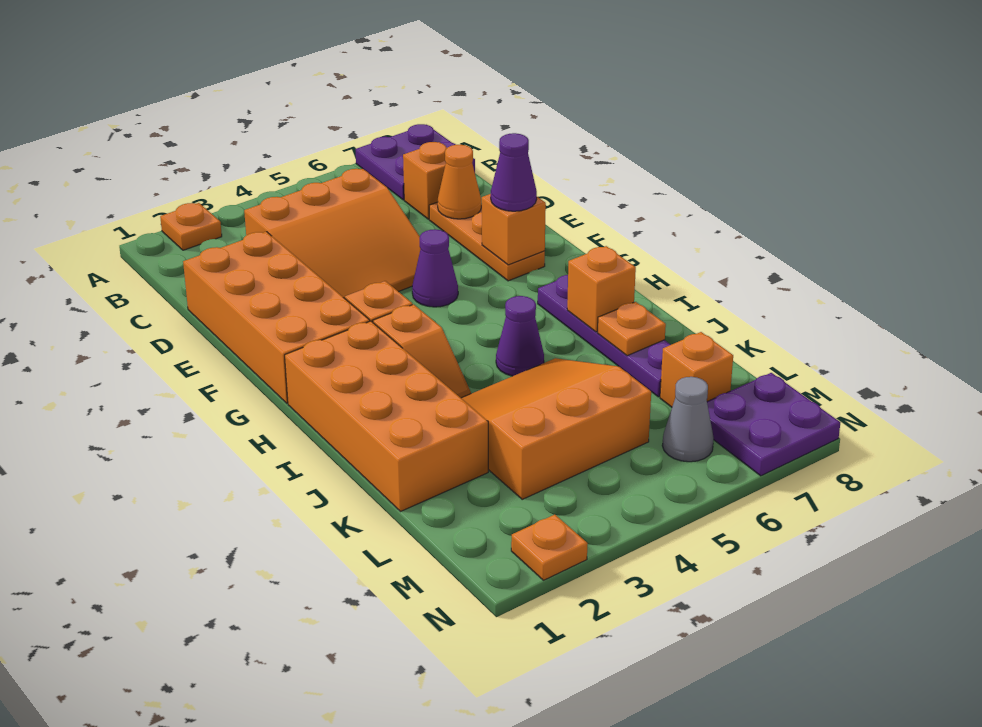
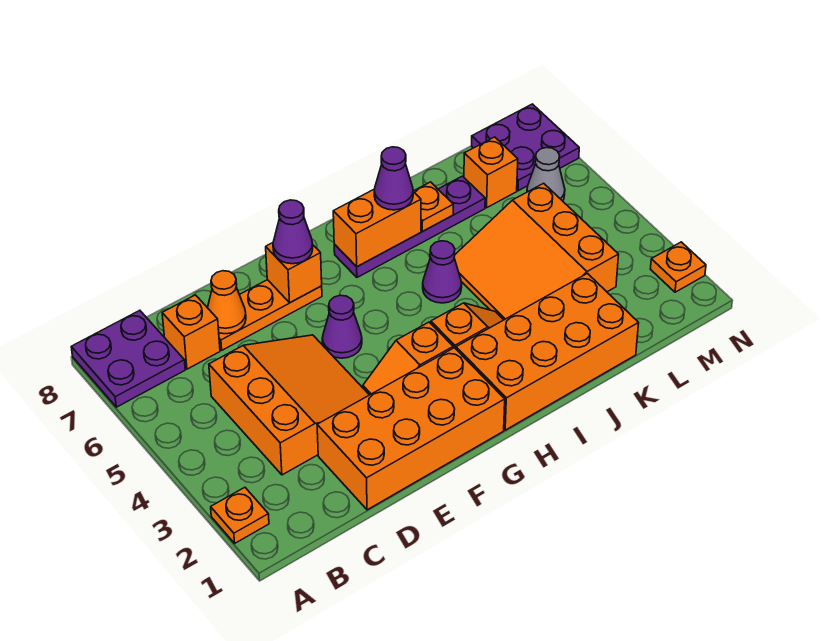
orange brick I7 level 2 -> orange brick H7:I7 level 2
none -> purple cone I7 level 3

